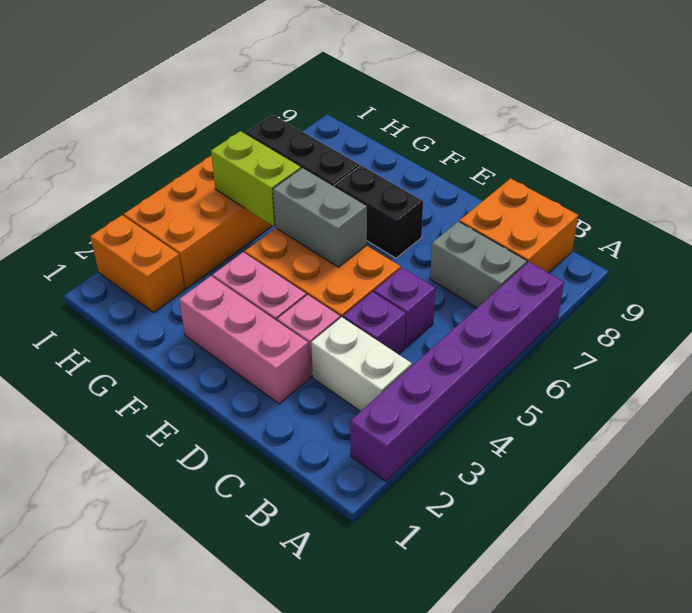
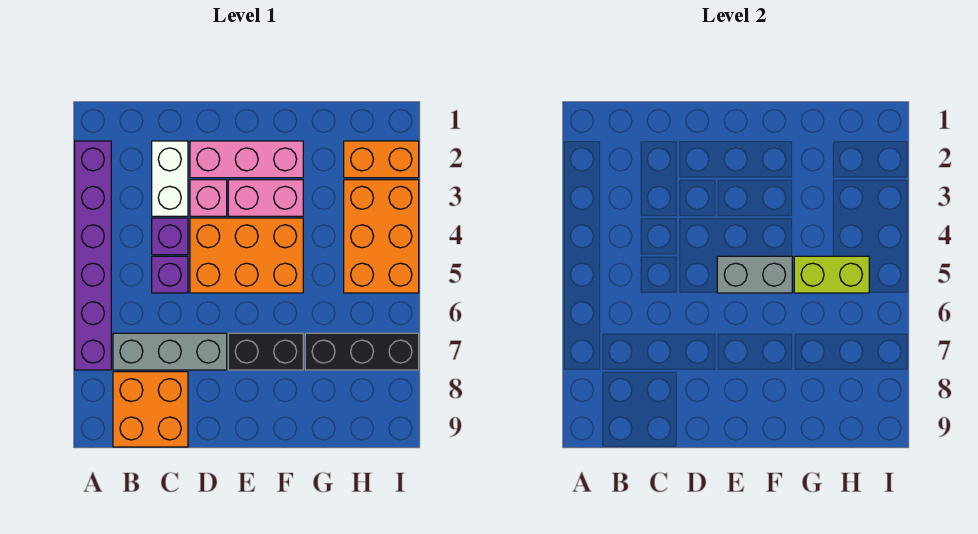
white brick B3:C3 level 1 -> white brick C2:C3 level 1
grey brick B7:C7 level 1 -> grey brick B7:D7 level 1

